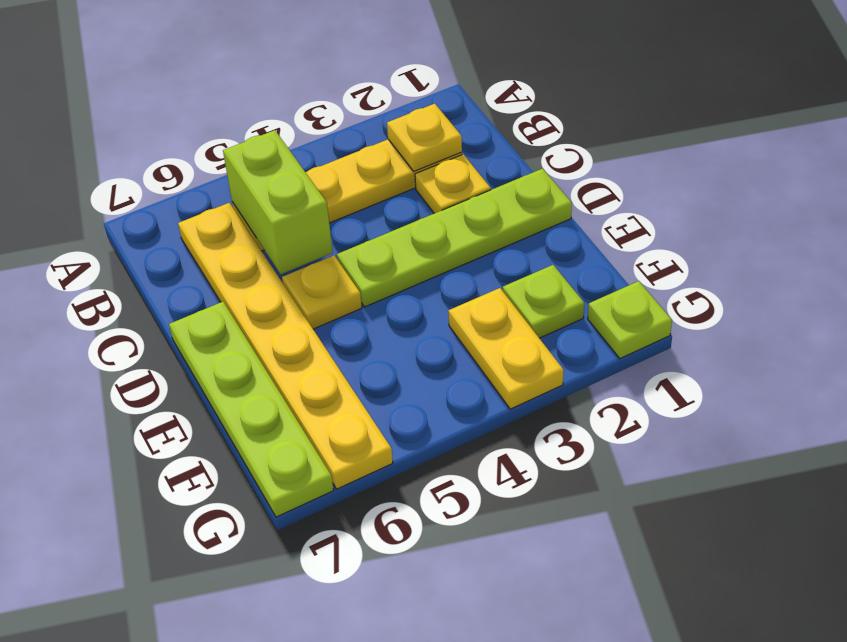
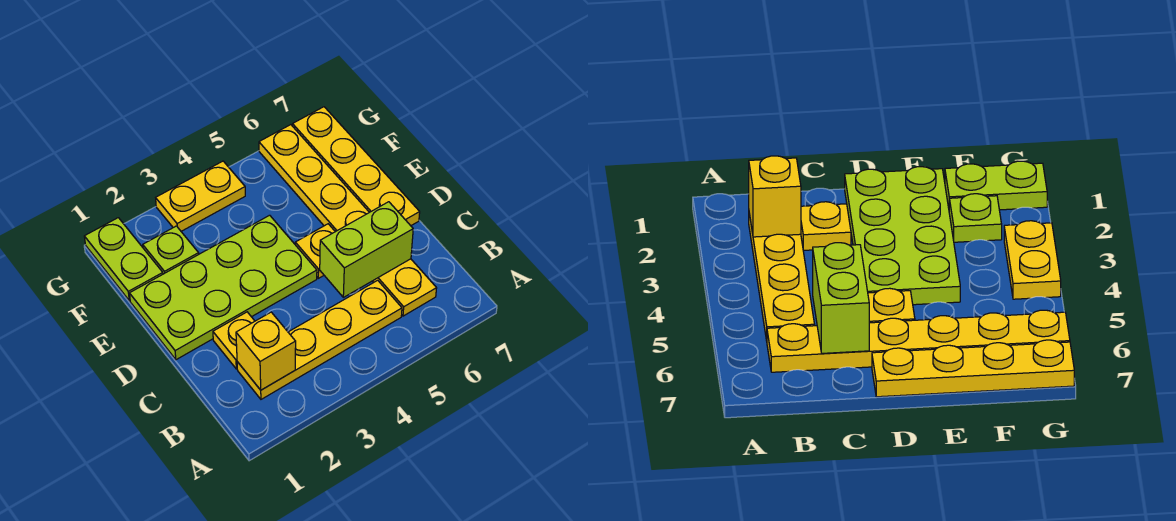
yellow plate B2 level 2 -> yellow brick B2 level 2
lime brick B5:C5 level 2 -> lime brick C5:C6 level 2
lime plate D1:D4 level 1 -> lime plate D1:E4 level 1
lime plate D7:G7 level 1 -> yellow plate D7:G7 level 1
yellow plate F3:G3 level 1 -> yellow plate G3:G4 level 1
lime plate G1 level 1 -> lime plate F1:G1 level 1

